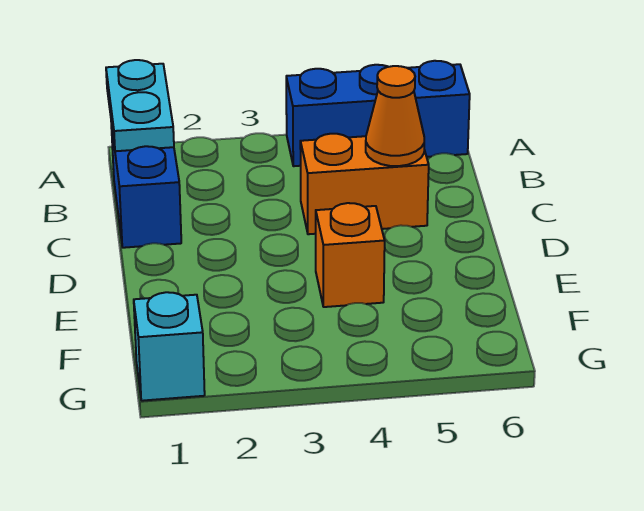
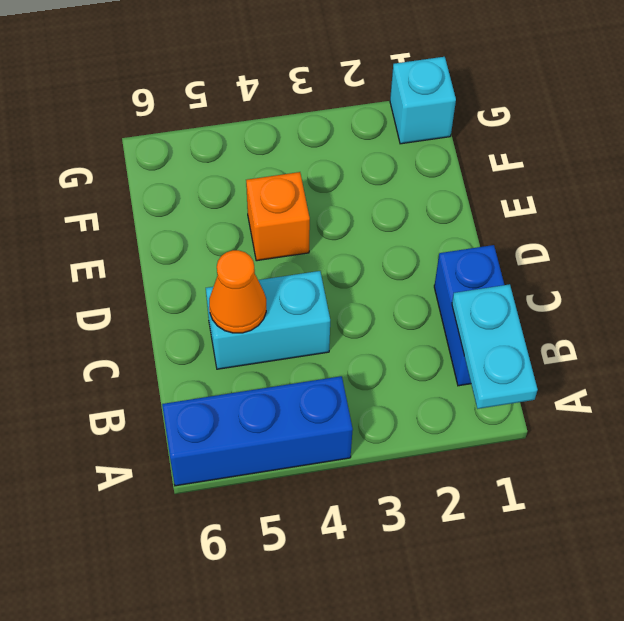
orange brick C4:C5 level 1 -> cyan brick C4:C5 level 1

